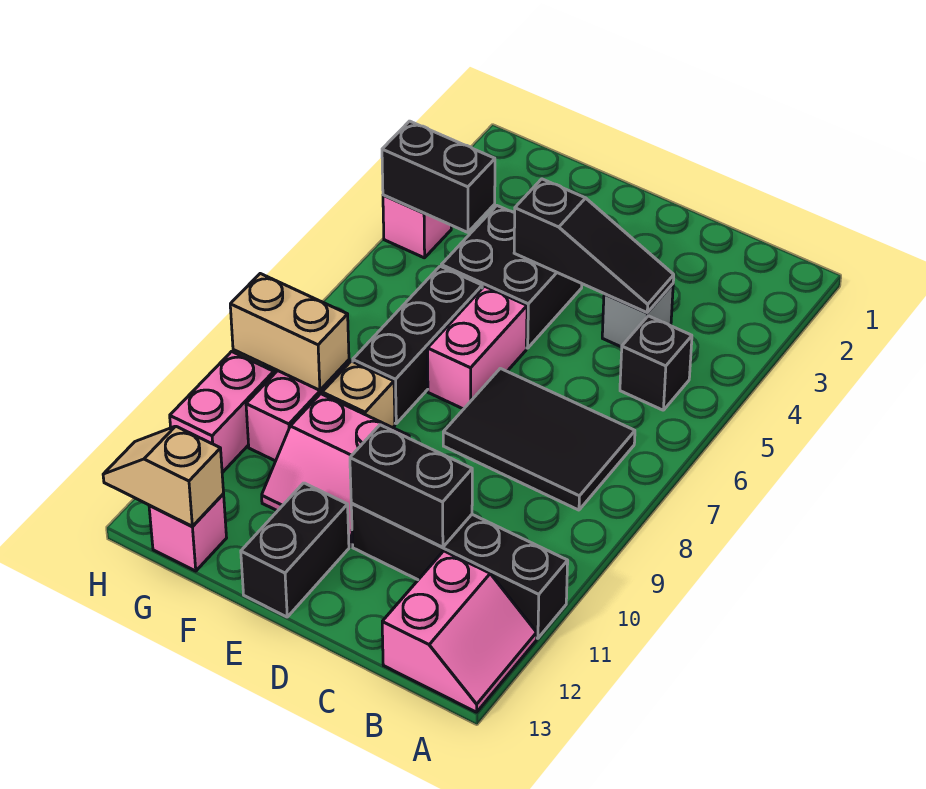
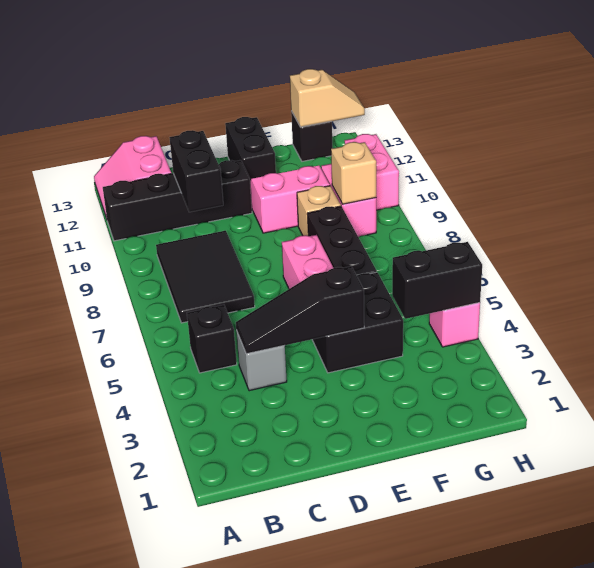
black tile B7:D8 level 1 -> black tile B7:C9 level 1
black brick C11:D11 level 2 -> black brick C10:C11 level 2
tan brick G9:H9 level 2 -> tan brick G9 level 2
pink brick G13 level 1 -> black brick G13 level 1

